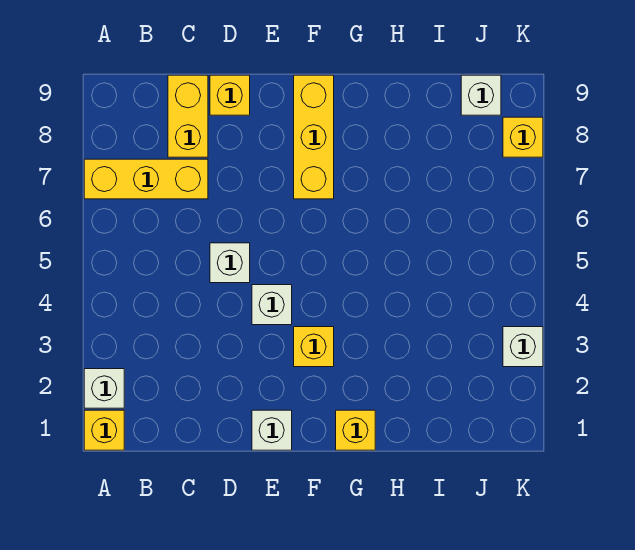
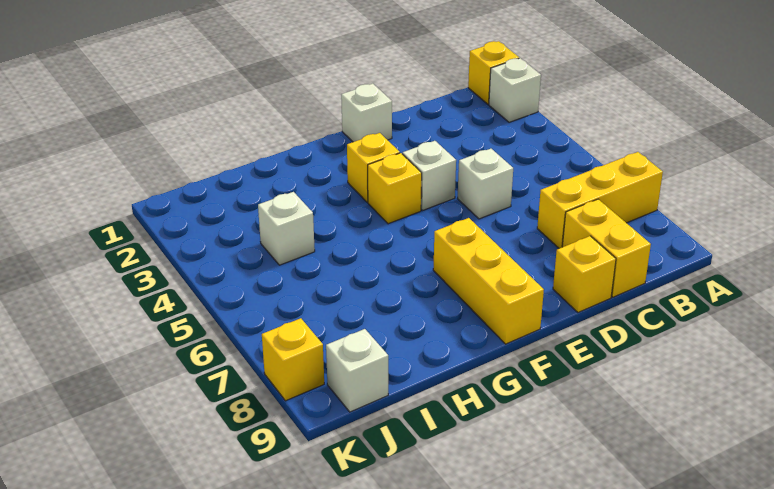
yellow brick G1 level 1 -> yellow brick F4 level 1
white brick K3 level 1 -> white brick I4 level 1

